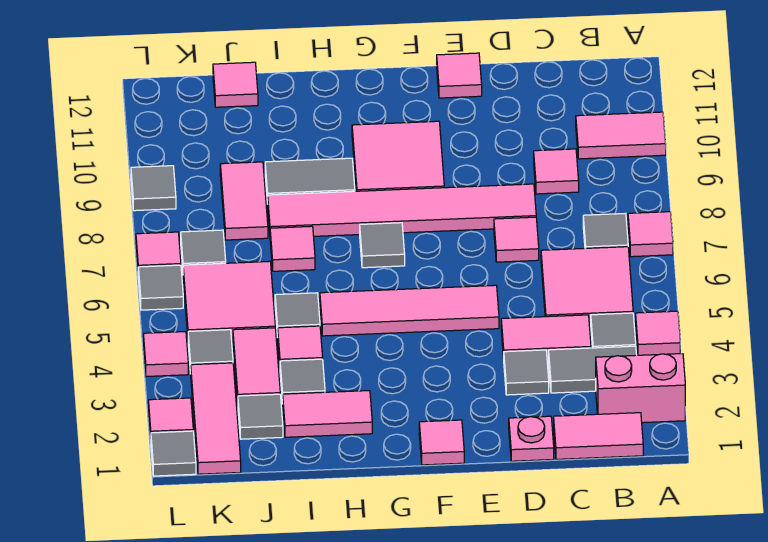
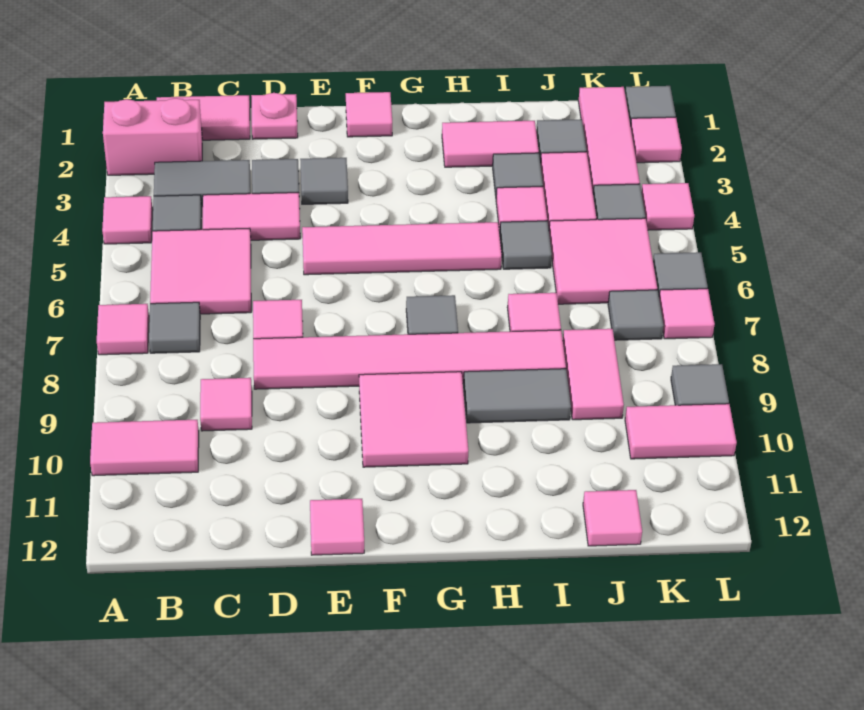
none -> grey tile E3 level 1
none -> pink tile K10:L10 level 1

